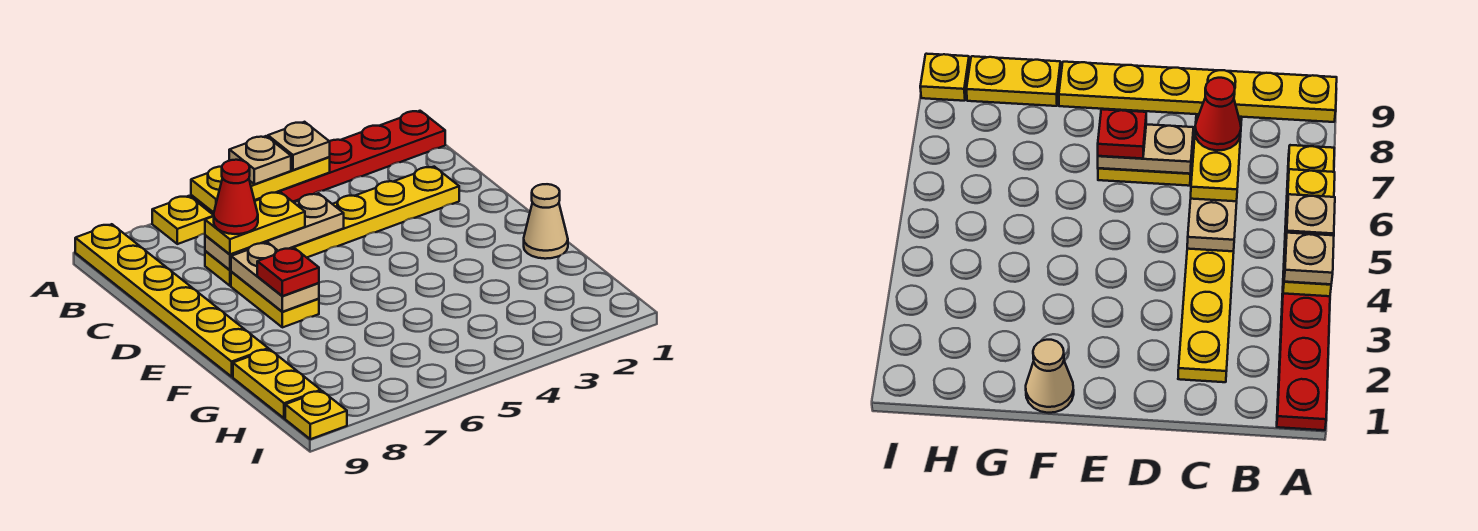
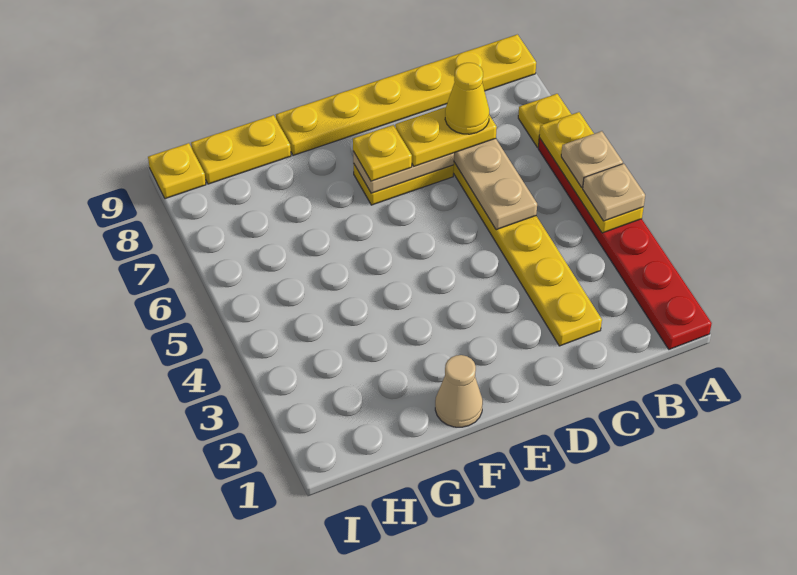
yellow plate C6:C7 level 3 -> yellow plate C7:D7 level 3
red cone C7 level 4 -> yellow cone C7 level 4
red plate E7 level 3 -> yellow plate E7 level 3

